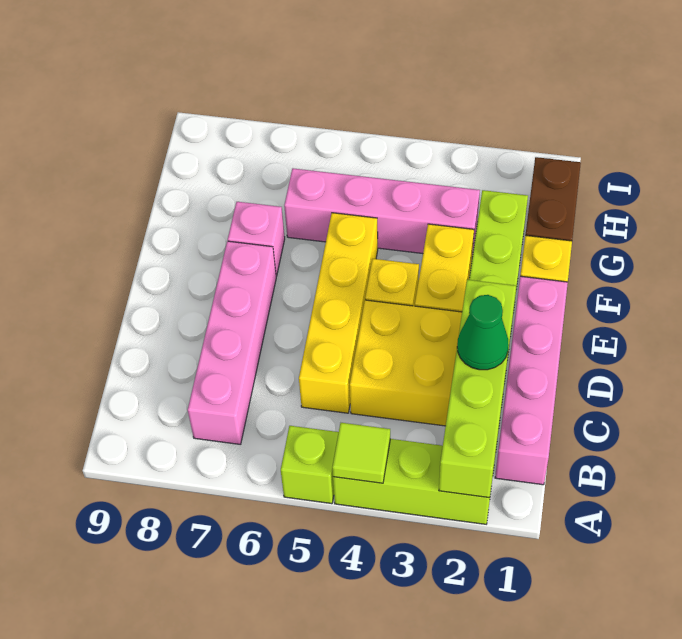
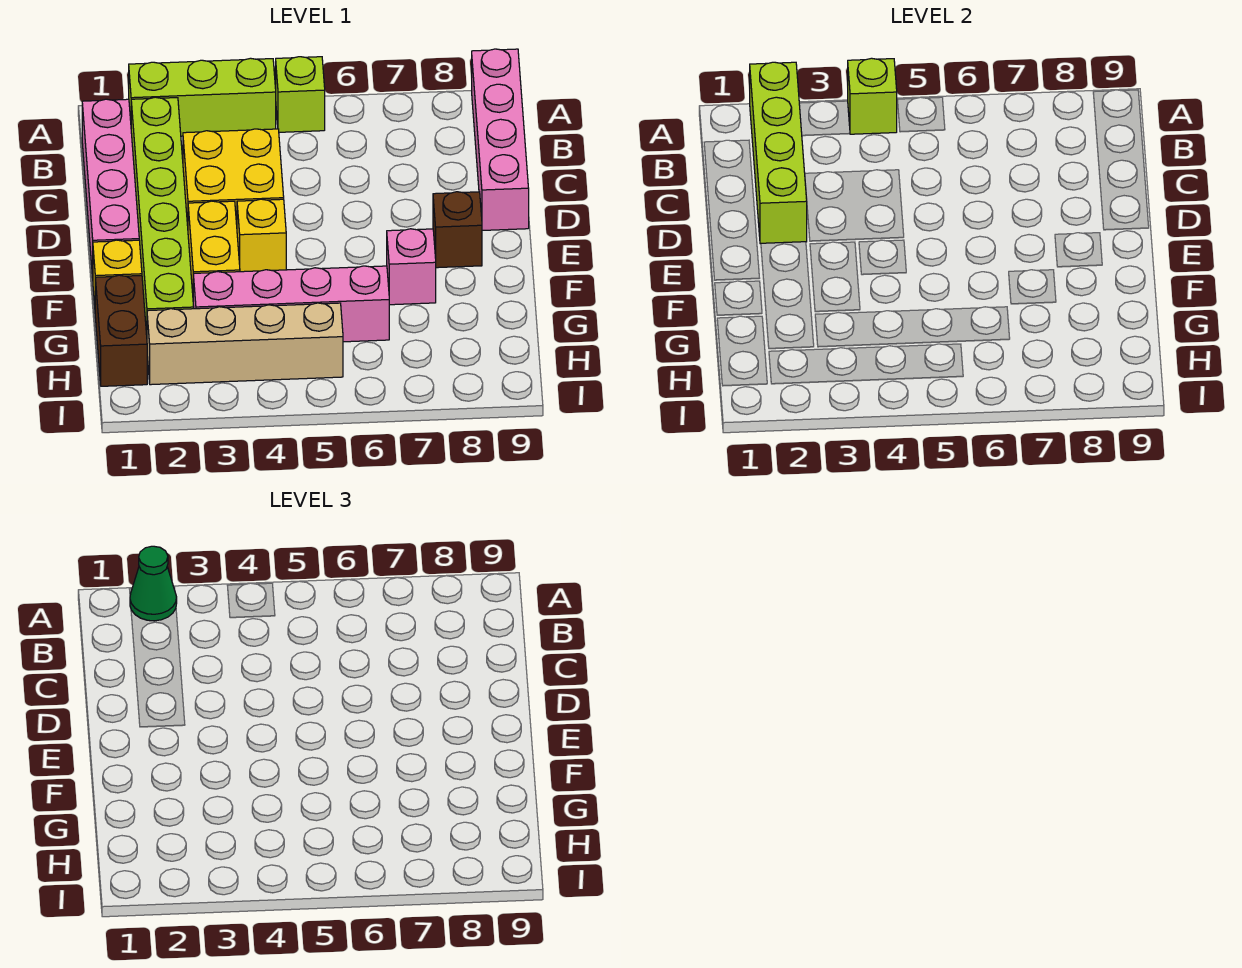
lime tile A4 level 2 -> lime brick A4 level 2
pink brick B7:E7 level 1 -> pink brick A9:D9 level 1
green cone C2 level 3 -> green cone A2 level 3
yellow brick C5:F5 level 1 -> none
none -> brown brick E8 level 1
none -> tan brick H2:H5 level 1

